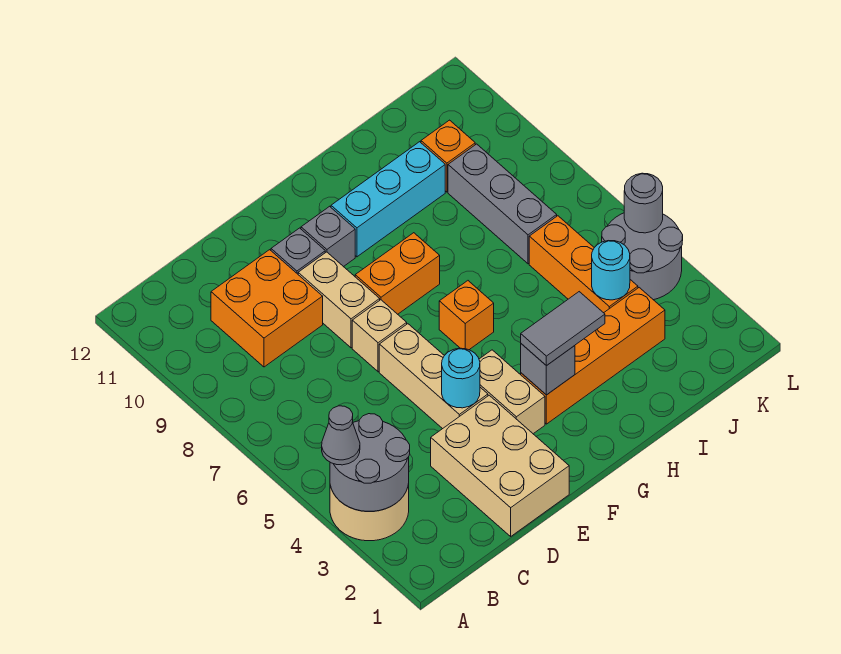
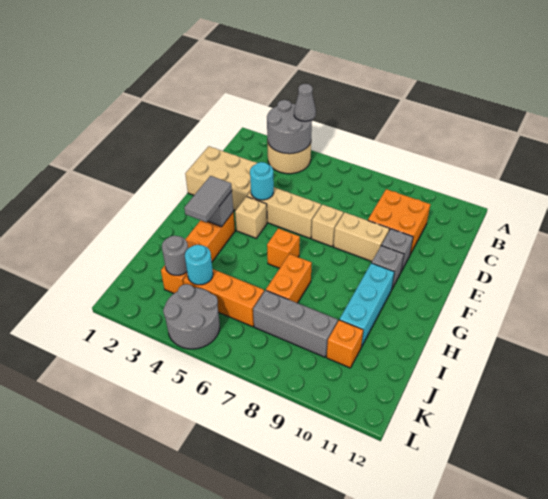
tan brick F3:F4 level 1 -> tan brick F4 level 1
orange brick F8:G8 level 1 -> orange brick H7:I7 level 1
grey round brick L5 level 2 -> grey round brick J3 level 2

